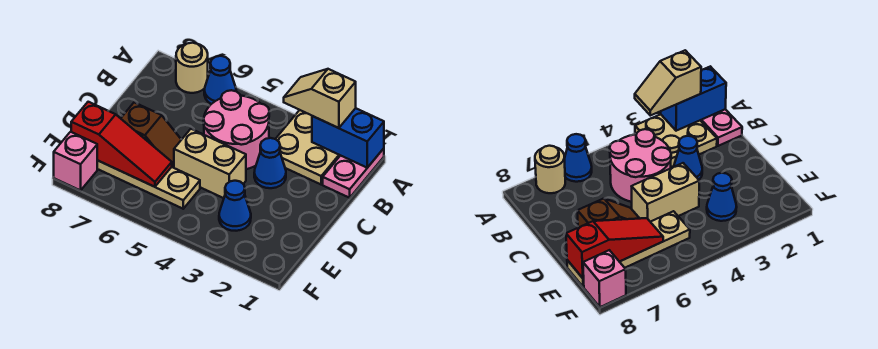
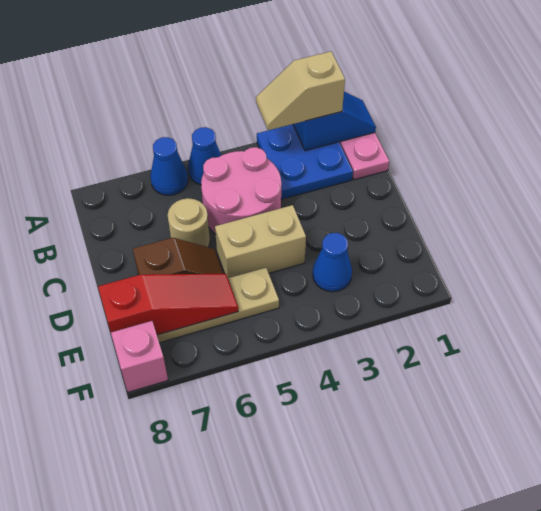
blue brick A1:A2 level 2 -> blue slope A1:A2 level 2 top 2
tan plate A2:B3 level 1 -> blue plate A2:B3 level 1
tan round brick A7 level 1 -> tan round brick C6 level 1
blue cone C3 level 1 -> blue cone A5 level 1

